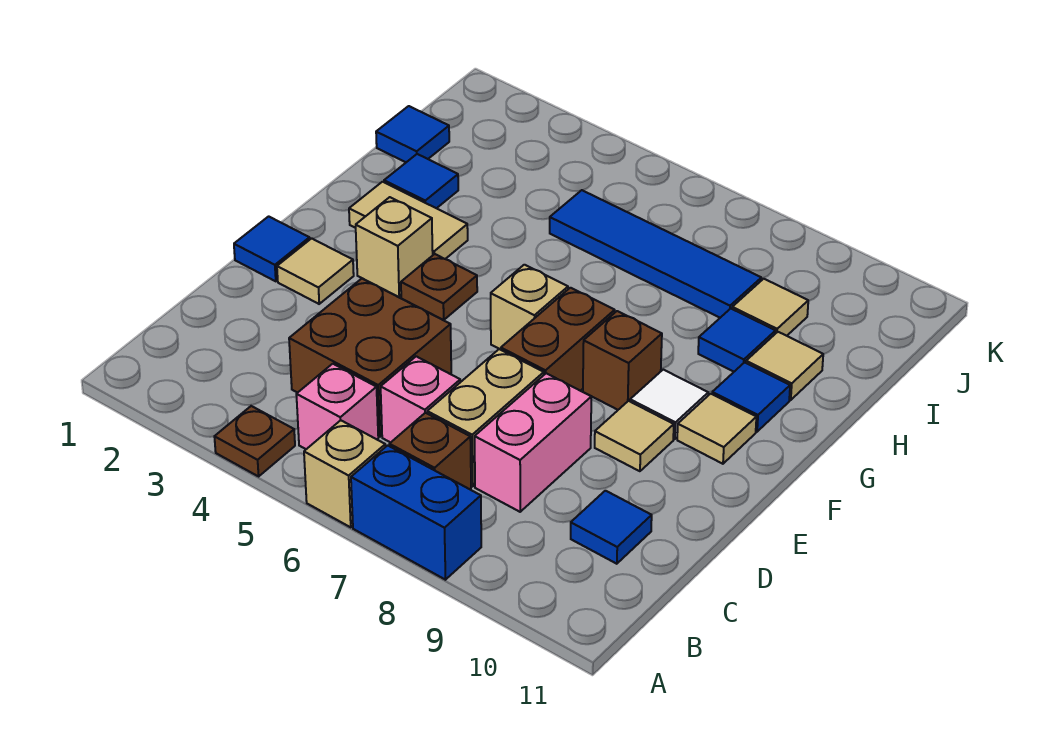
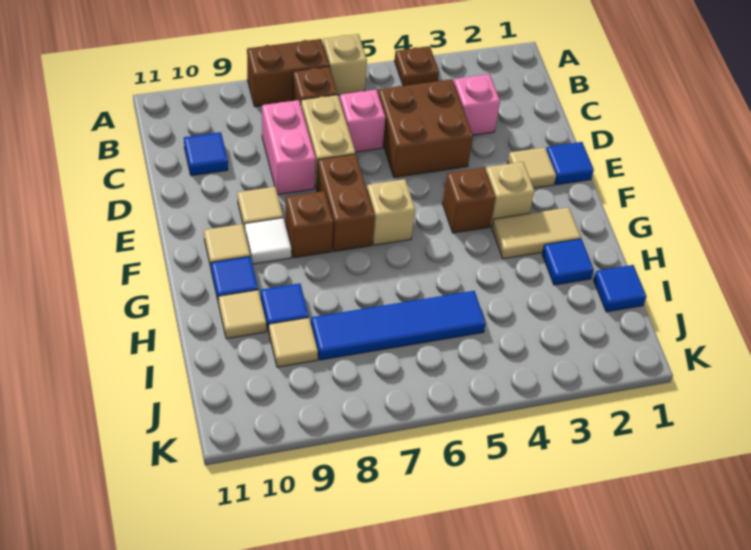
blue brick A7:A8 level 1 -> brown brick A7:A8 level 1
pink brick B5 level 1 -> pink brick C3 level 1
brown plate F4 level 1 -> brown brick F4 level 1

